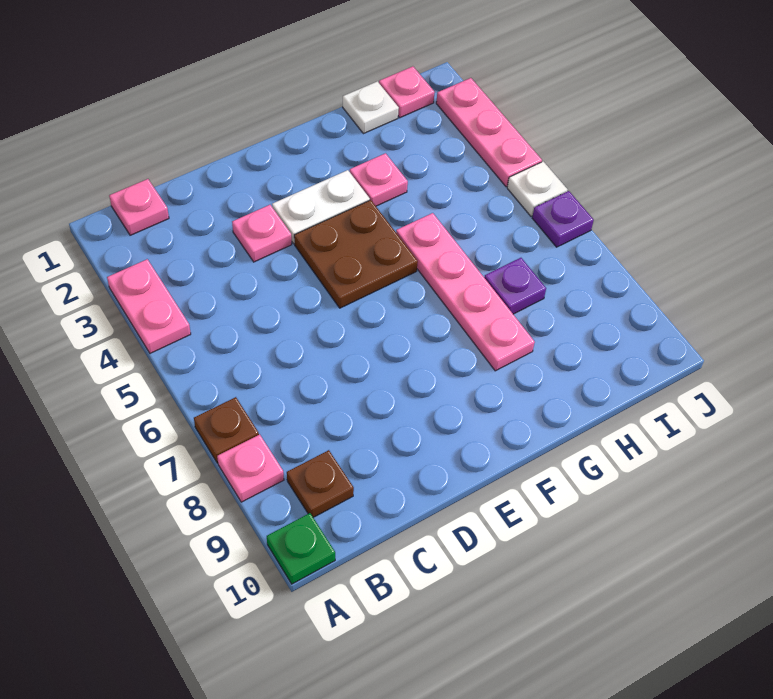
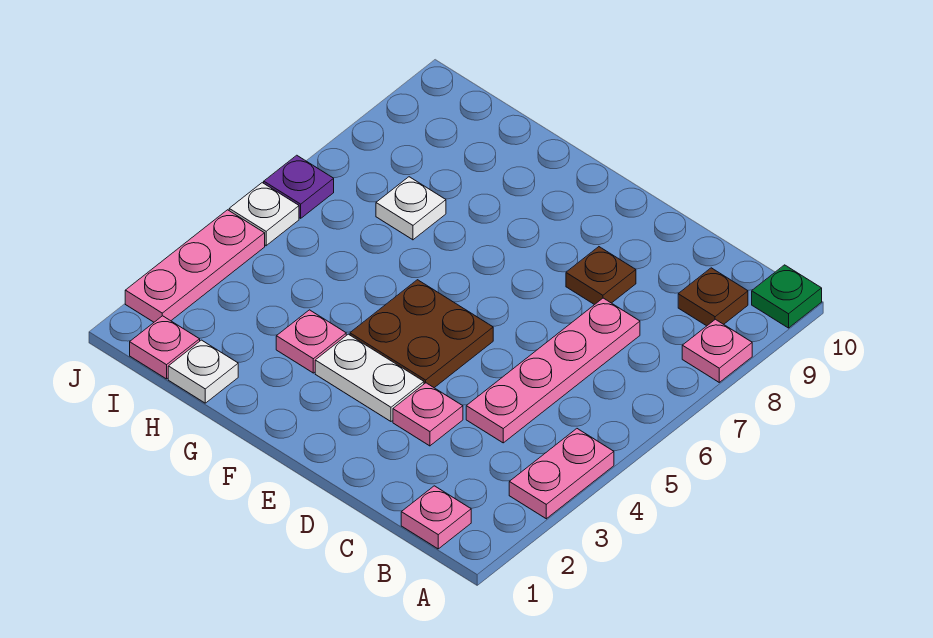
brown plate A7 level 1 -> brown plate D8 level 1
pink plate G5:G8 level 1 -> pink plate C4:C7 level 1
purple plate H7 level 1 -> white plate H7 level 1

